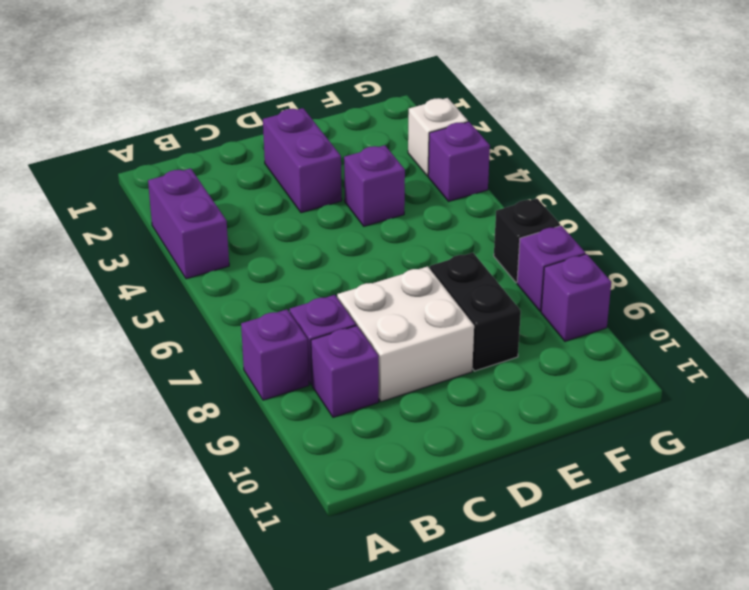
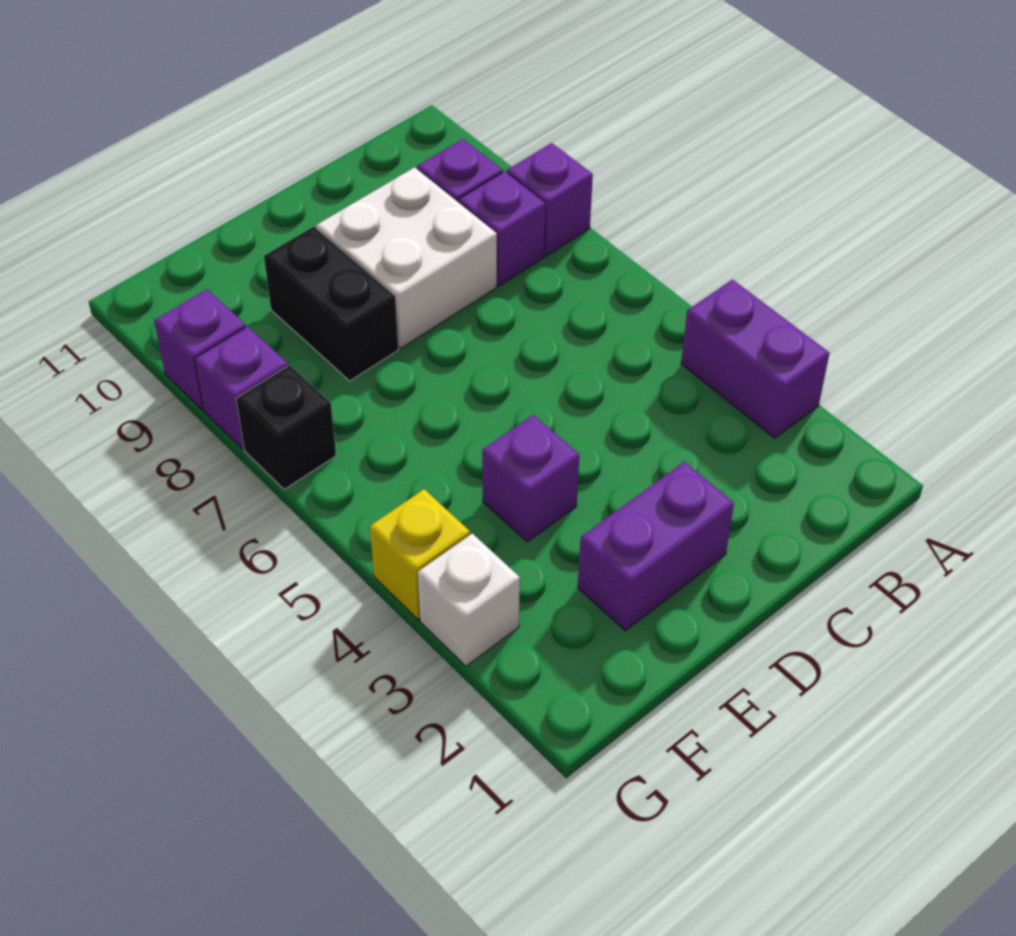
purple brick D2:D3 level 1 -> purple brick D2:E2 level 1
purple brick G4 level 1 -> yellow brick G4 level 1

